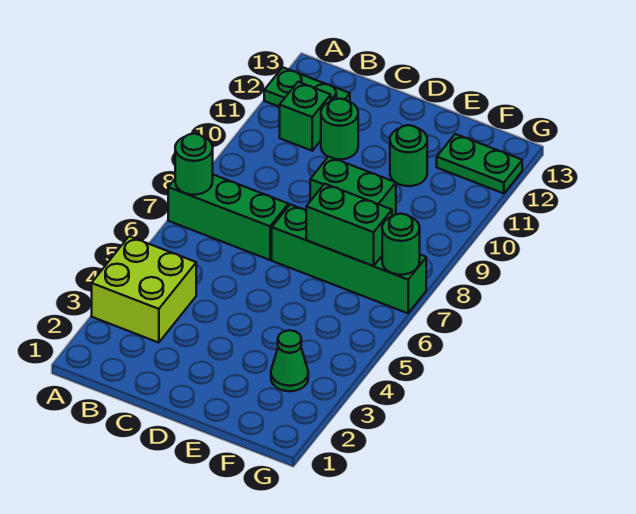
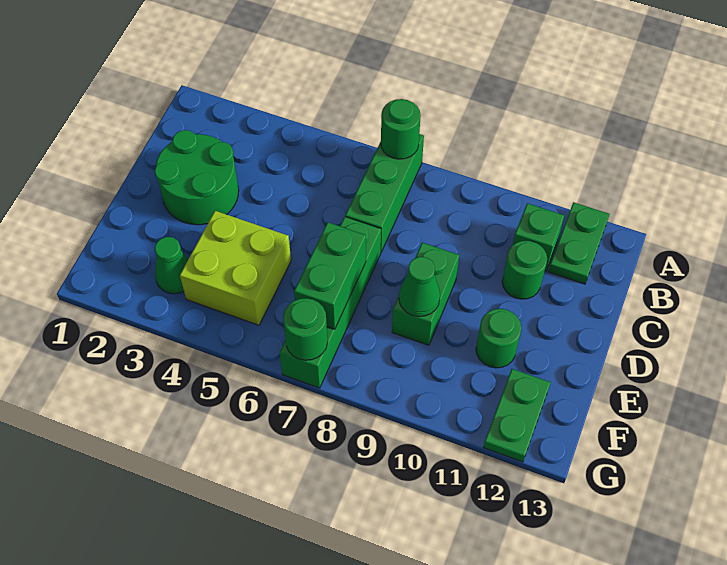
lime brick A3:B4 level 1 -> lime brick E4:F5 level 1
none -> green round brick C2:D3 level 1
none -> green cone E9 level 2

